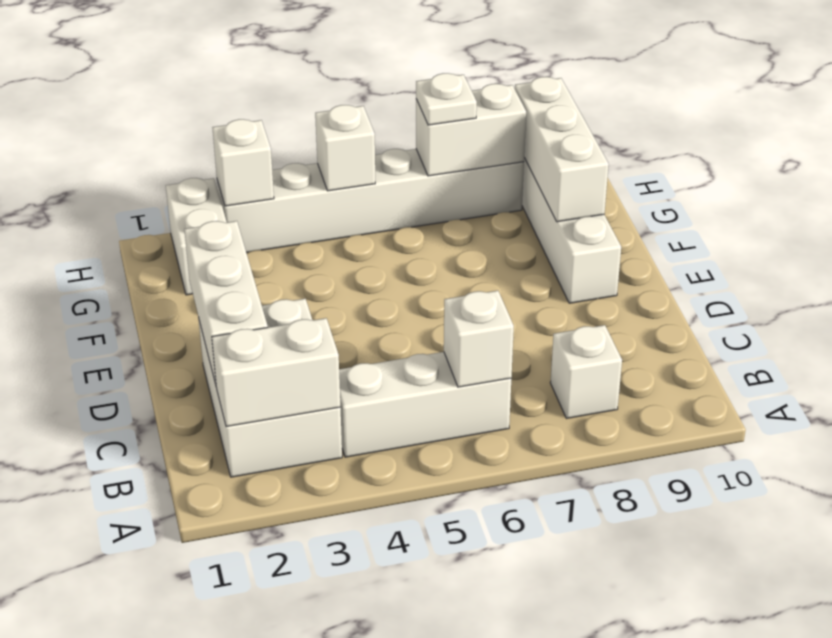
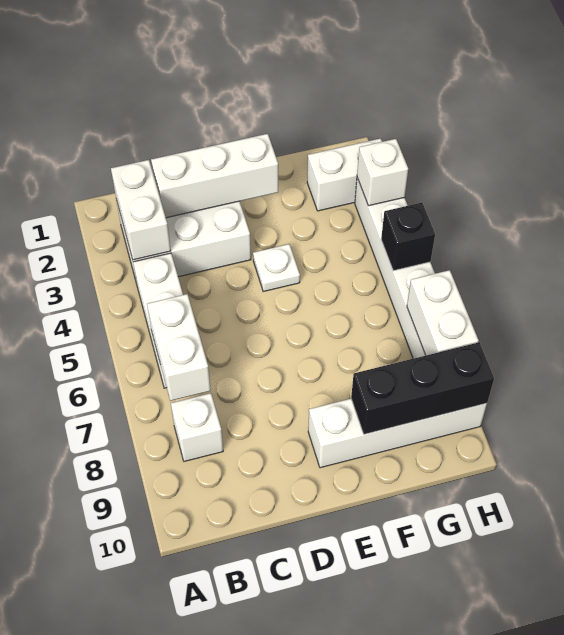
white brick B6 level 2 -> white brick B6:B7 level 2
white brick F9:H9 level 2 -> black brick F9:H9 level 2
white brick H5 level 2 -> black brick H5 level 2
white plate H7 level 3 -> white plate E4 level 1

